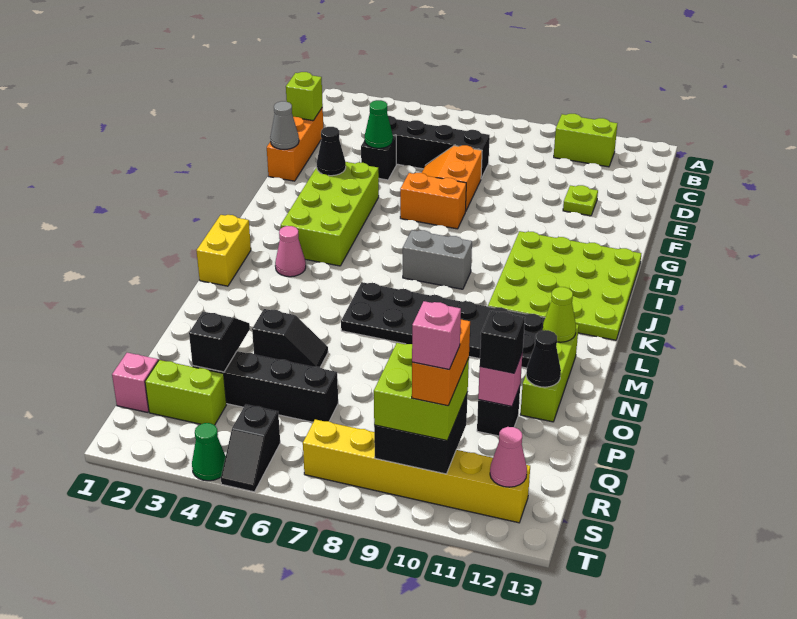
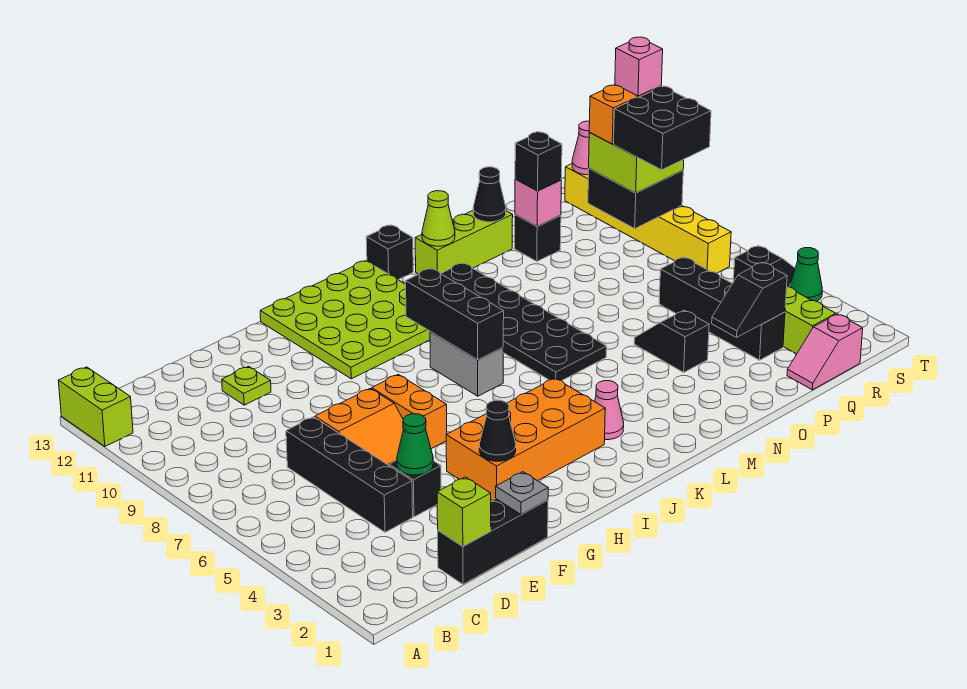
lime brick B10:B11 level 1 -> lime brick A12:A13 level 1
orange brick D1:F1 level 1 -> black brick D1:F1 level 1
grey cone F1 level 2 -> grey plate F1 level 2
lime brick G3:J4 level 1 -> orange brick G3:J4 level 1
none -> black brick J7:J9 level 2
yellow brick K1:L1 level 1 -> none
none -> black brick L13 level 1
none -> black brick R8:S9 level 4

